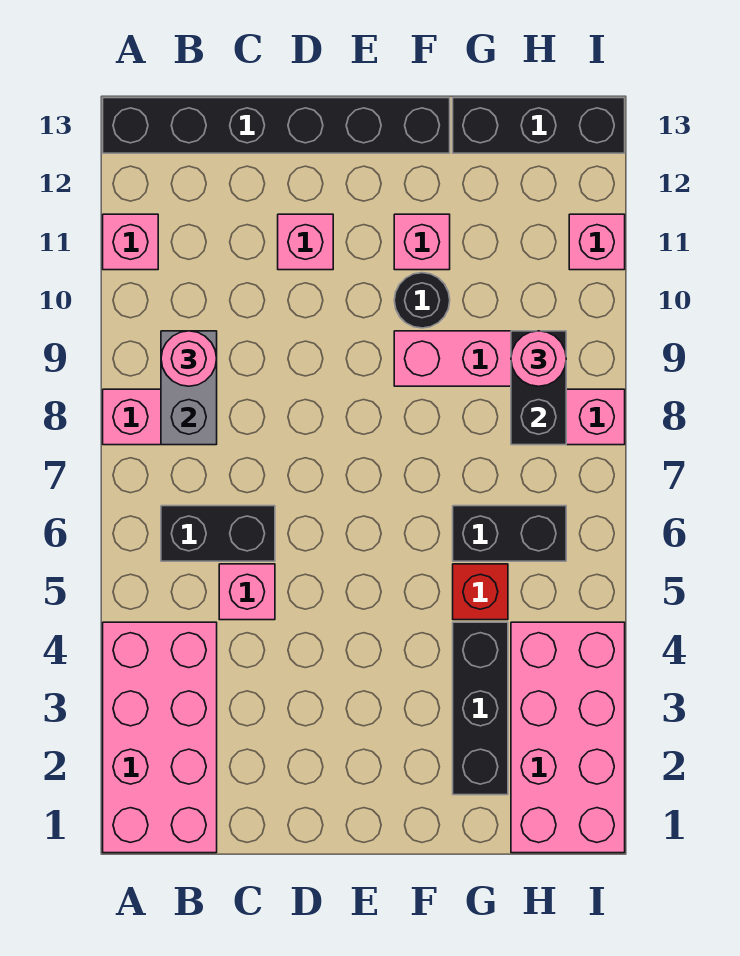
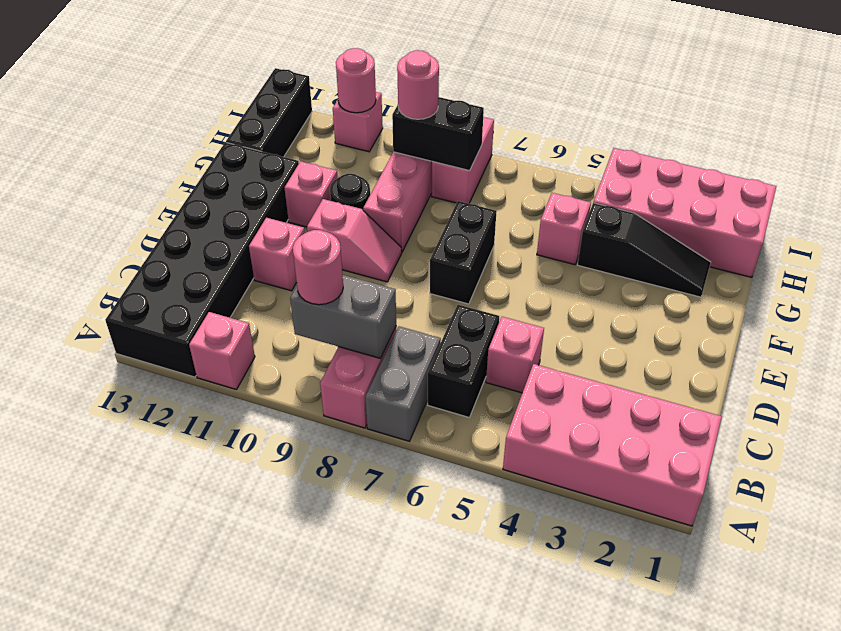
none -> grey brick A7:B7 level 1
black brick A13:F13 level 1 -> black brick A12:F13 level 1
none -> pink slope E9:E10 level 1 top 10
black brick G2:G4 level 1 -> black slope G2:G4 level 1 top 4
red brick G5 level 1 -> pink brick G5 level 1
black brick G6:H6 level 1 -> black brick E7:F7 level 1
none -> pink round brick I11 level 2

